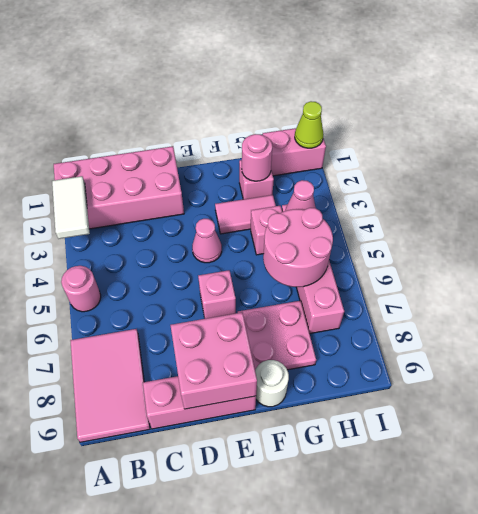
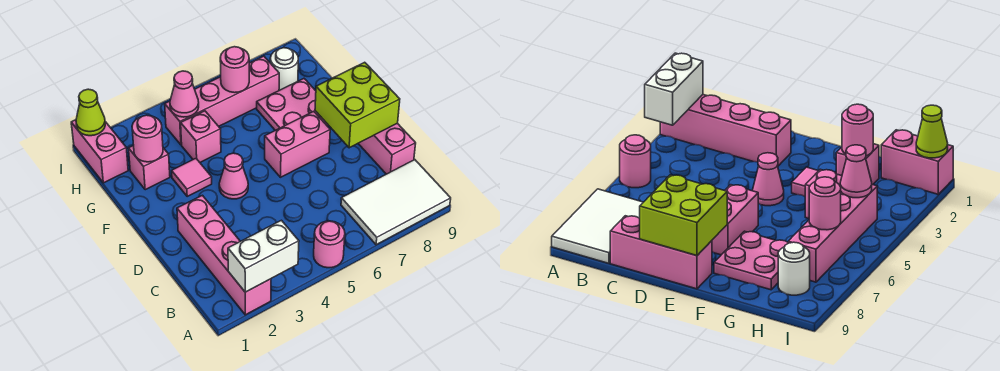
pink brick A1:D2 level 1 -> pink brick A2:D2 level 1
white tile A2:A3 level 2 -> white brick A2:A3 level 2
pink tile A7:B9 level 1 -> white tile A7:B9 level 1
pink brick D8:E9 level 2 -> lime brick D8:E9 level 2
pink brick E6 level 1 -> pink brick E6:E7 level 1
pink tile F3:G3 level 1 -> pink tile F3 level 1
white round brick F9 level 1 -> white round brick H8 level 1
pink round brick G5:H6 level 2 -> pink round brick H6 level 2

